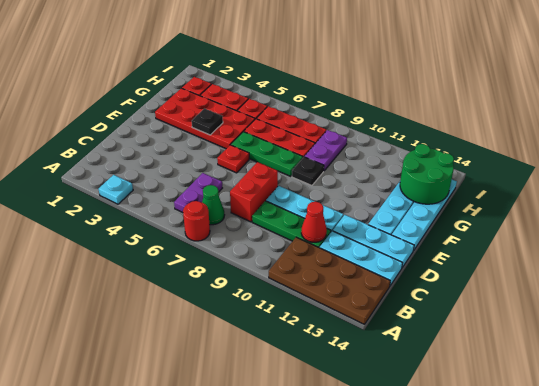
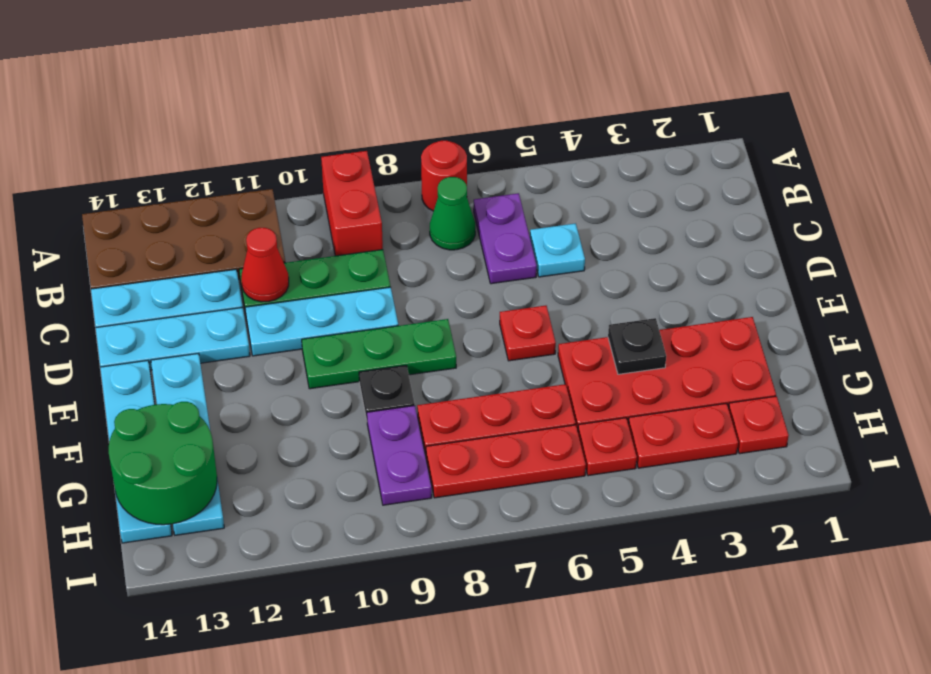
cyan plate A3 level 1 -> cyan plate C5 level 1
red brick C8:D8 level 1 -> red brick A9:B9 level 1
green plate F6:F8 level 1 -> green plate E8:E10 level 1

